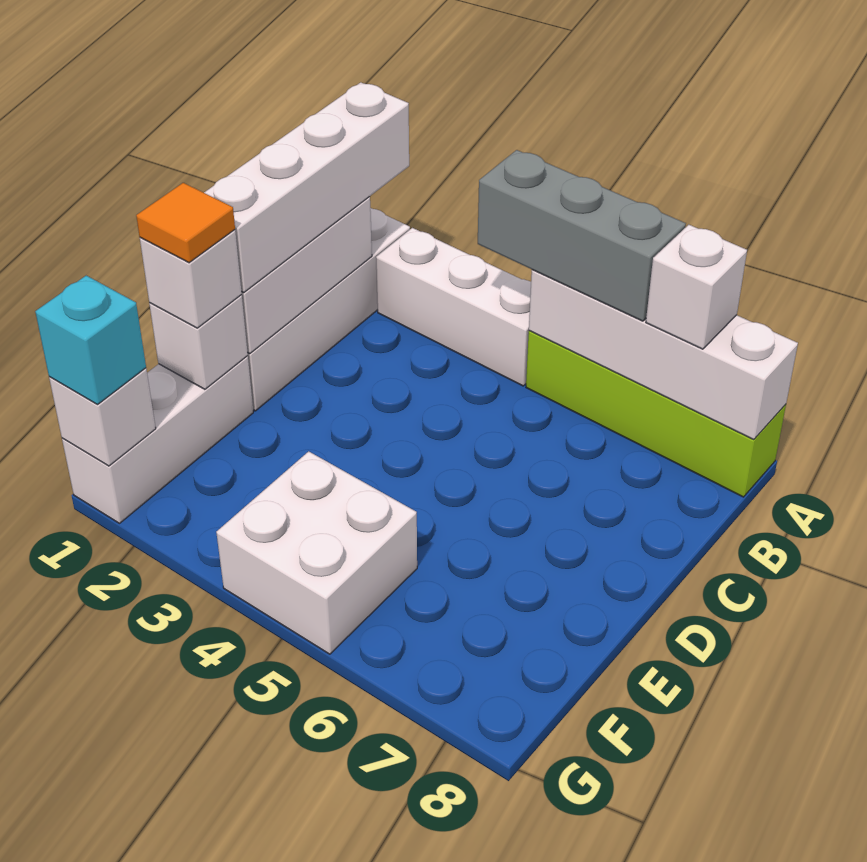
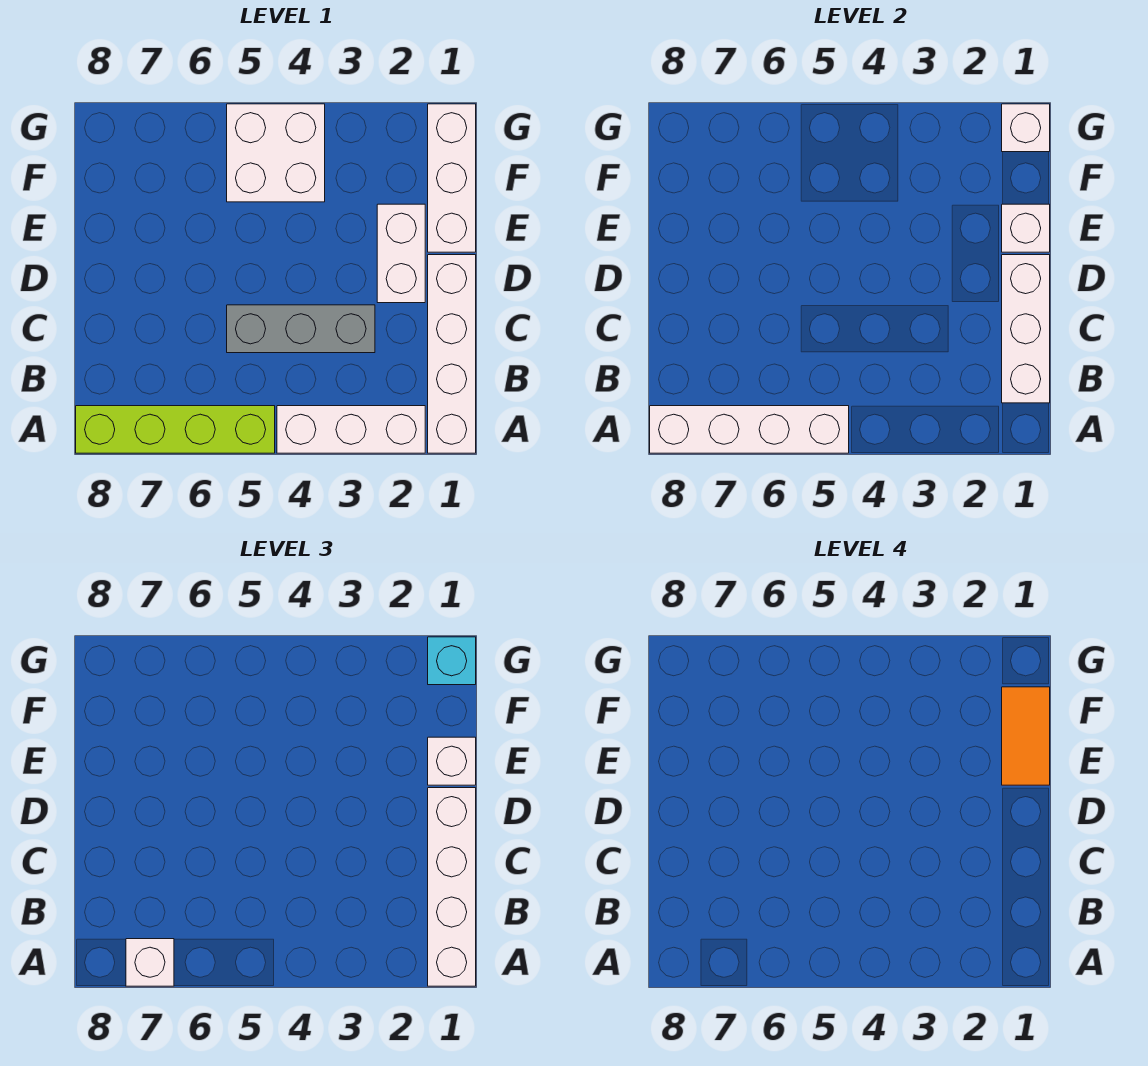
grey brick A4:A6 level 3 -> grey brick C3:C5 level 1
none -> white brick D2:E2 level 1
orange tile E1 level 4 -> orange tile E1:F1 level 4

